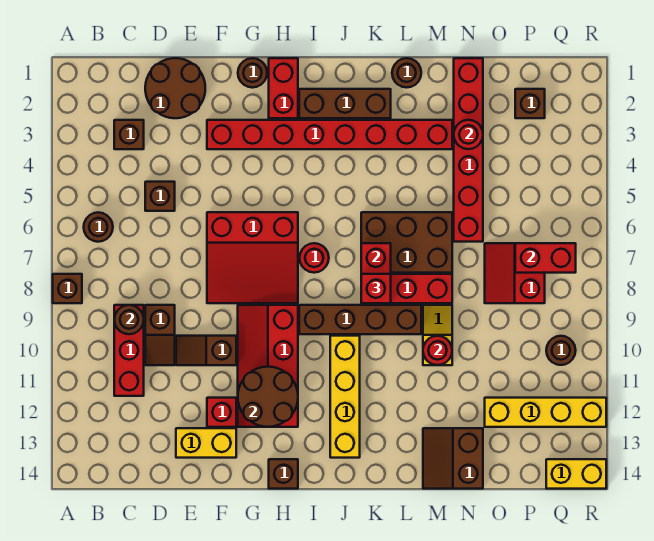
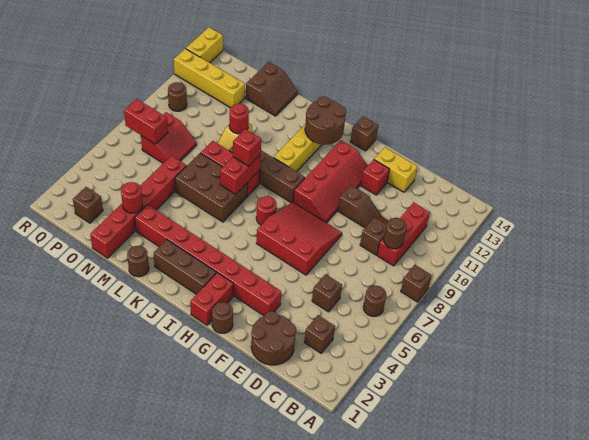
brown round brick G11:H12 level 2 -> brown round brick I12:J13 level 2
yellow brick Q14:R14 level 1 -> yellow brick R13:R14 level 1

